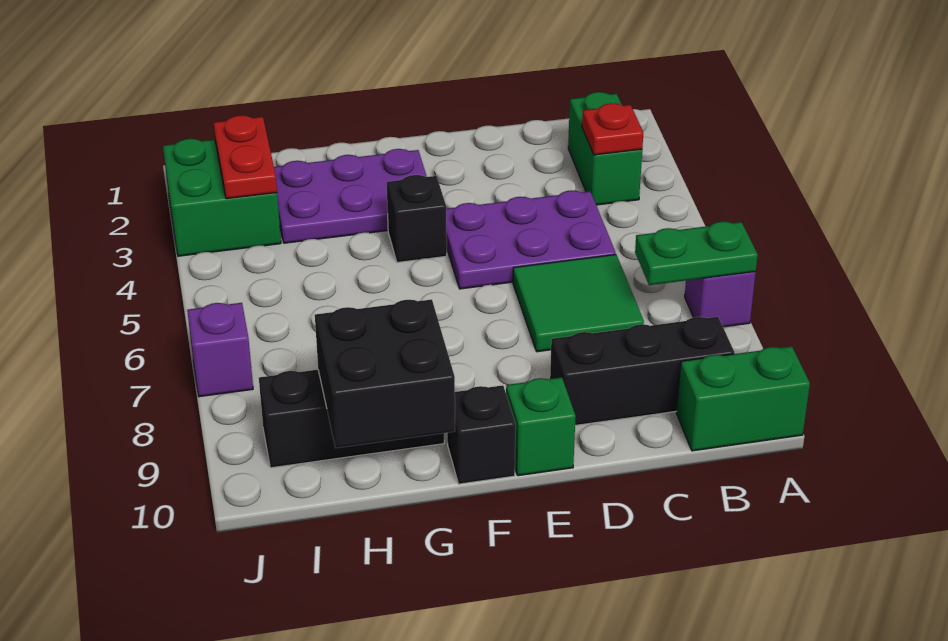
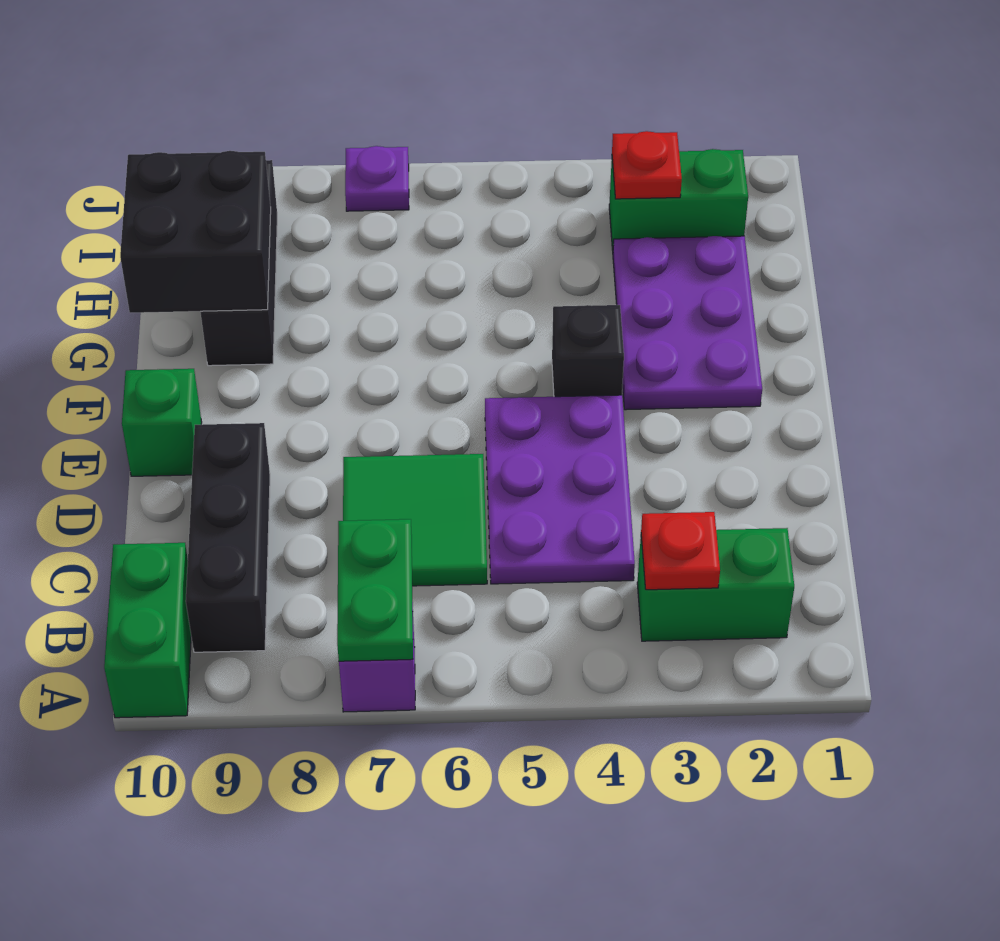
black brick F10 level 1 -> none
green brick I2:J3 level 1 -> green brick I2:I3 level 1
red plate I2:I3 level 2 -> red plate I3 level 2
purple brick J7 level 1 -> purple plate J7 level 1

